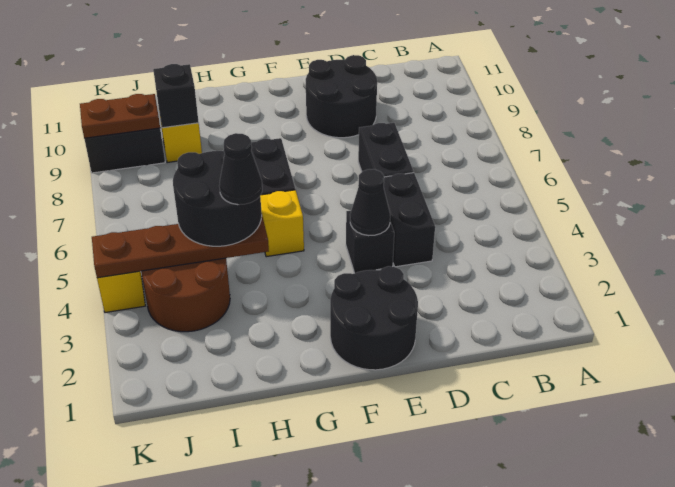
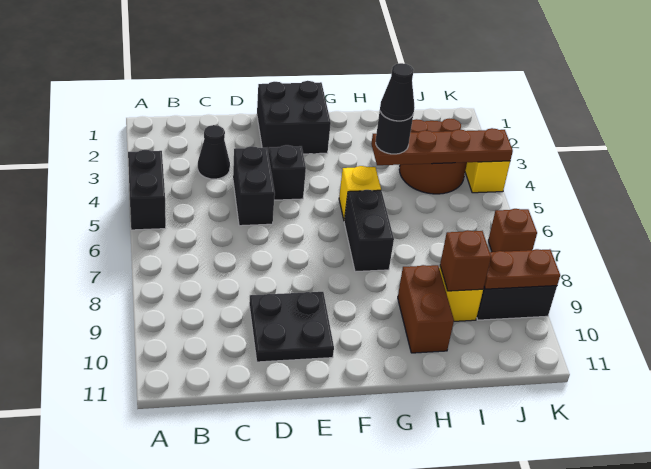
black brick D6:D7 level 1 -> black brick A4:A5 level 1
black round brick D9:E10 level 1 -> black plate D9:E10 level 1
black round brick E1:F2 level 1 -> black brick E1:F2 level 1
black cone E4 level 2 -> black cone C3 level 1
black round brick H4:I5 level 3 -> black round brick H4 level 3
none -> brown brick H9:H10 level 1
black brick I9 level 2 -> brown brick I9 level 2
none -> brown brick K7 level 1

